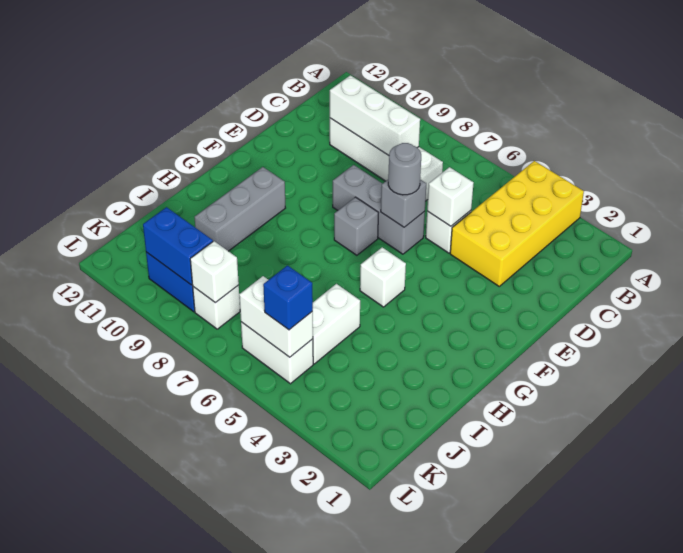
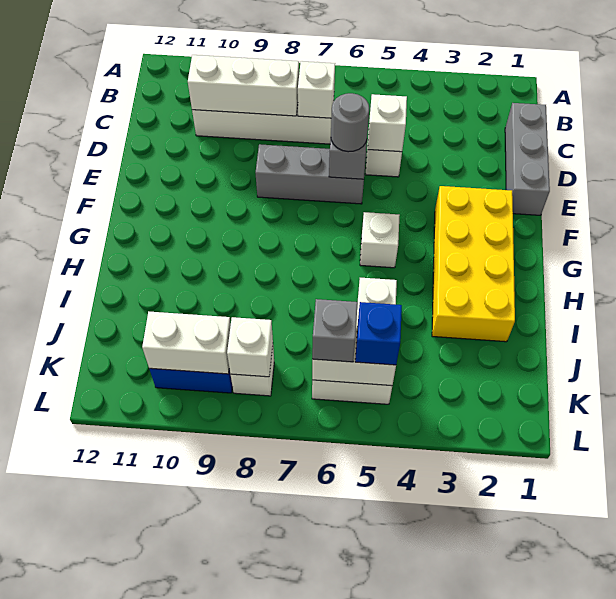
yellow brick A3:D4 level 1 -> yellow brick F2:I3 level 1
none -> white brick C7 level 2
grey brick F7 level 1 -> grey brick K6 level 3
grey brick G10:I10 level 1 -> grey brick C1:E1 level 1
blue brick K9:K10 level 2 -> white brick K9:K10 level 2

